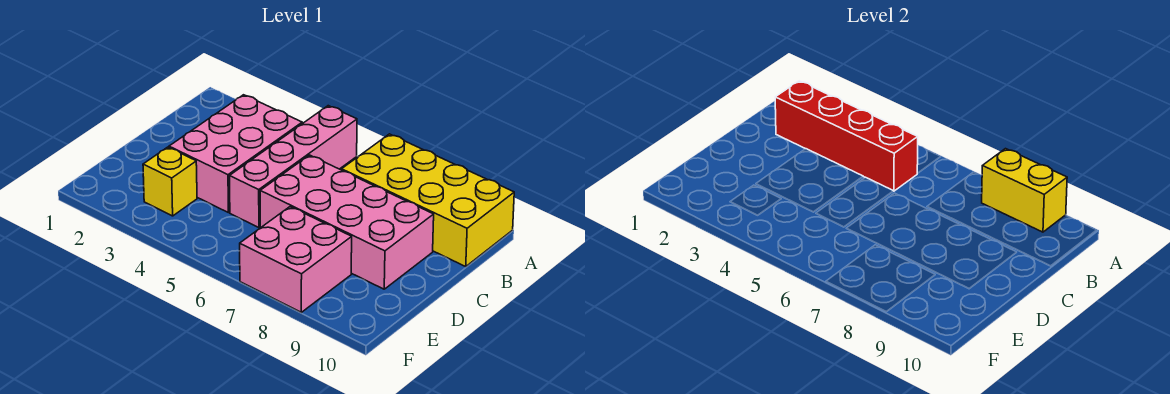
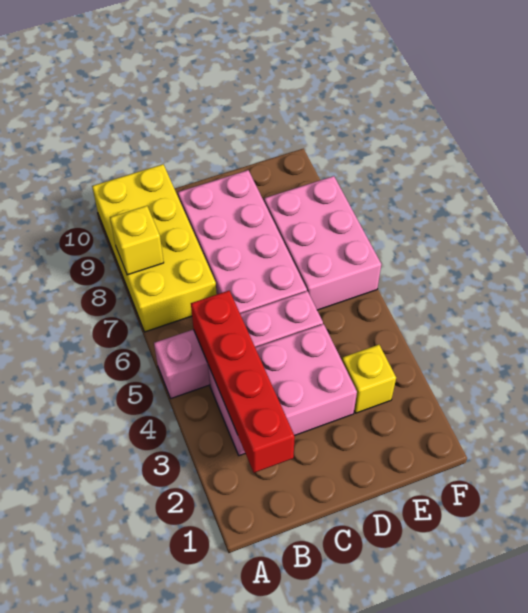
yellow brick A8:A9 level 2 -> yellow brick A8 level 2
pink brick E7:F8 level 1 -> pink brick E6:F8 level 1

